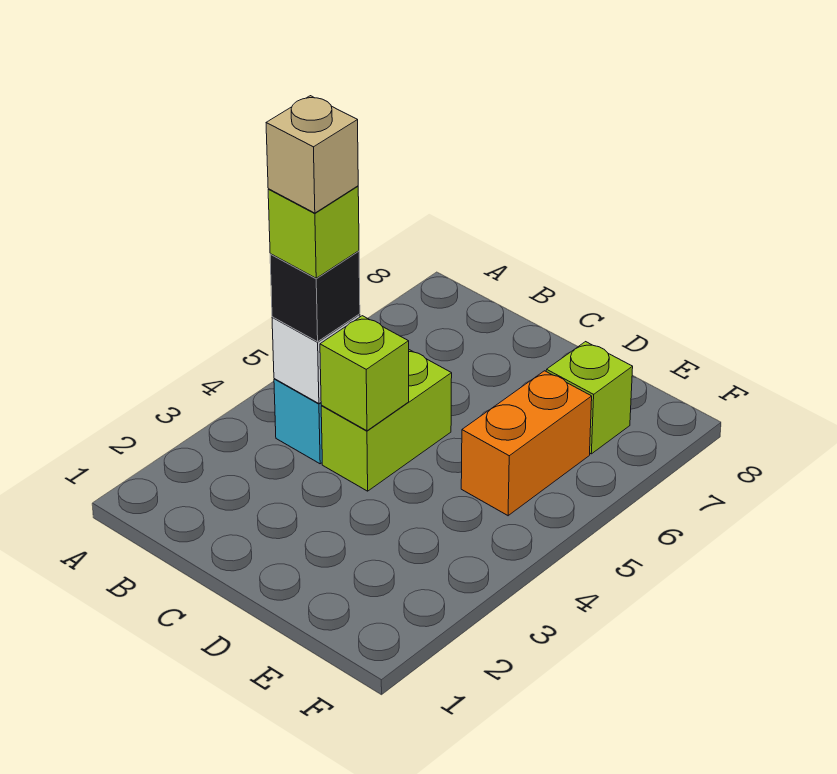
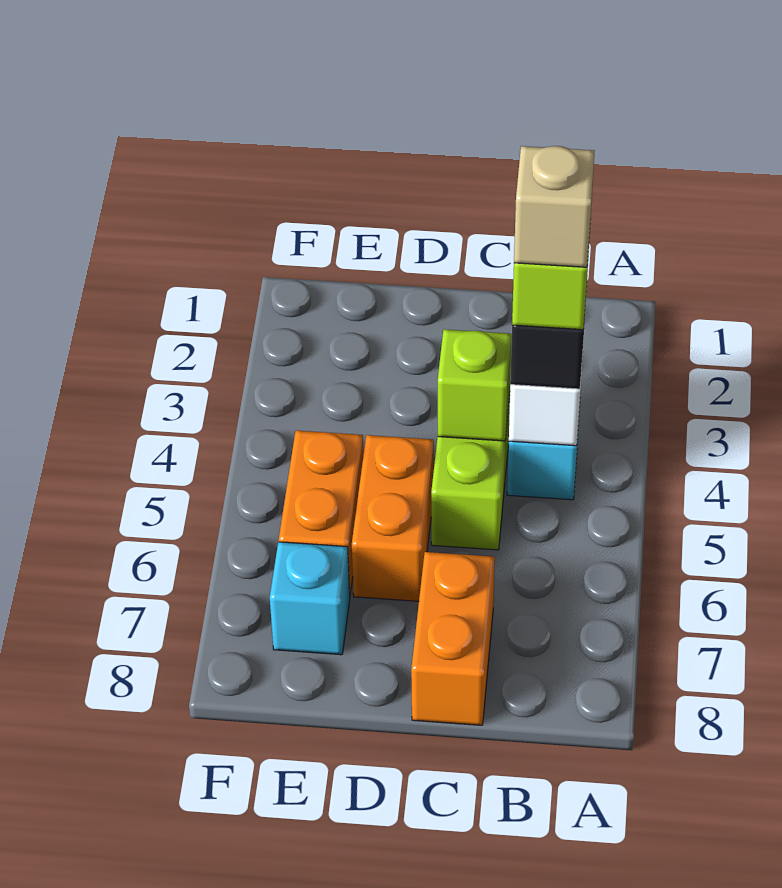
none -> orange brick C7:C8 level 1
none -> orange brick D5:D6 level 1
lime brick E7 level 1 -> cyan brick E7 level 1

